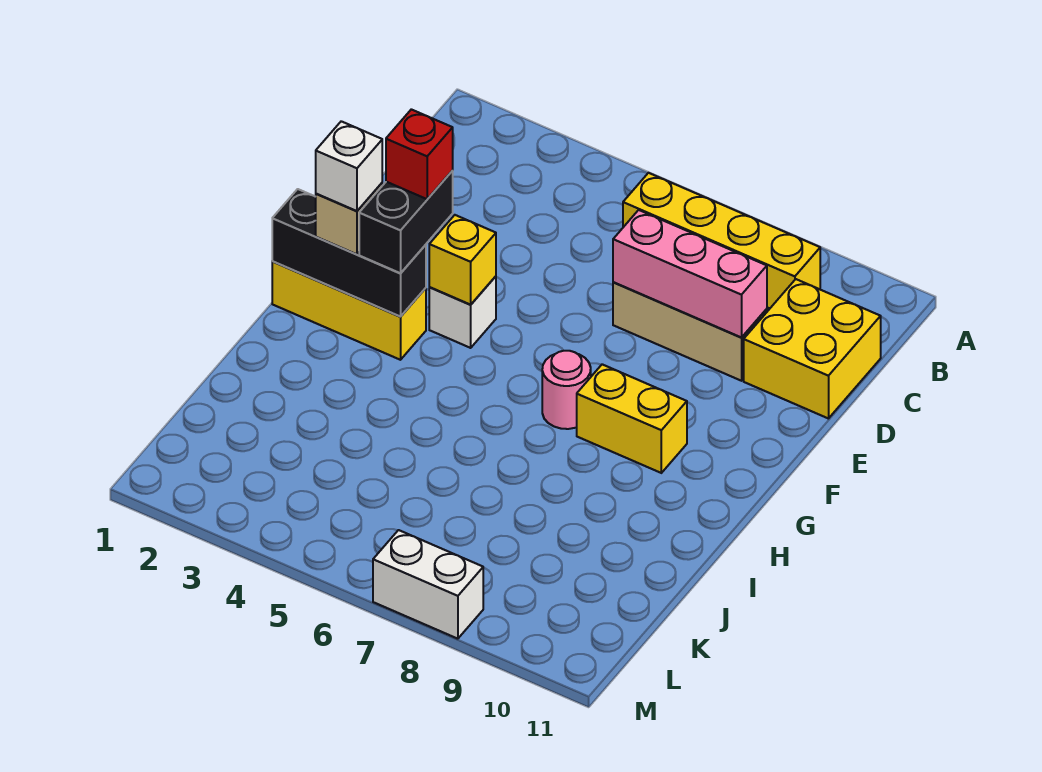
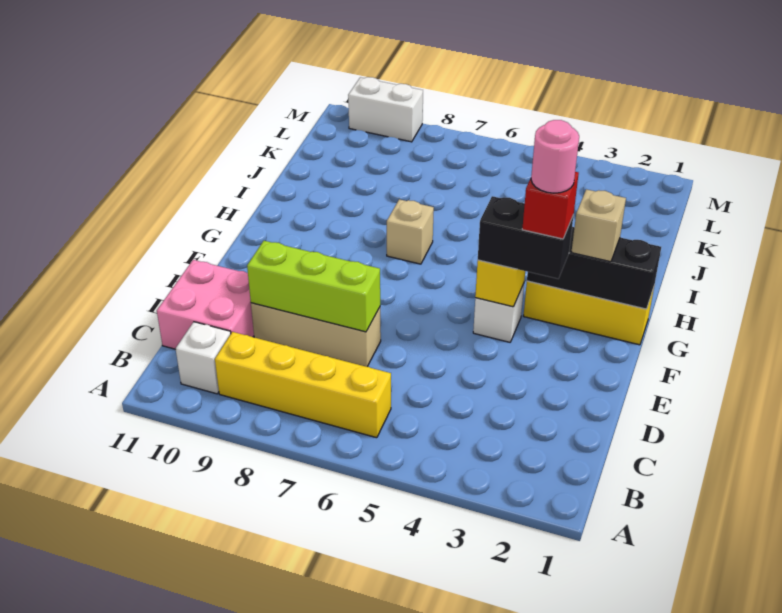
yellow brick C10:D11 level 1 -> pink brick C10:D11 level 1
pink brick D7:D9 level 2 -> lime brick D7:D9 level 2
black brick F3:G3 level 3 -> black brick F3:F4 level 3
white brick G2 level 4 -> white brick B10 level 1
pink round brick G7 level 1 -> pink round brick F3 level 5
yellow brick G8:G9 level 1 -> none
none -> tan brick H7 level 1
white brick M7:M8 level 1 -> white brick M9:M10 level 1

